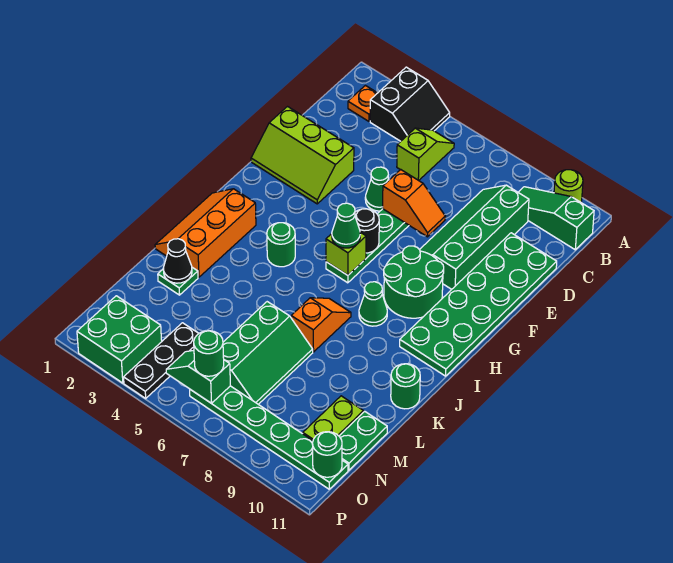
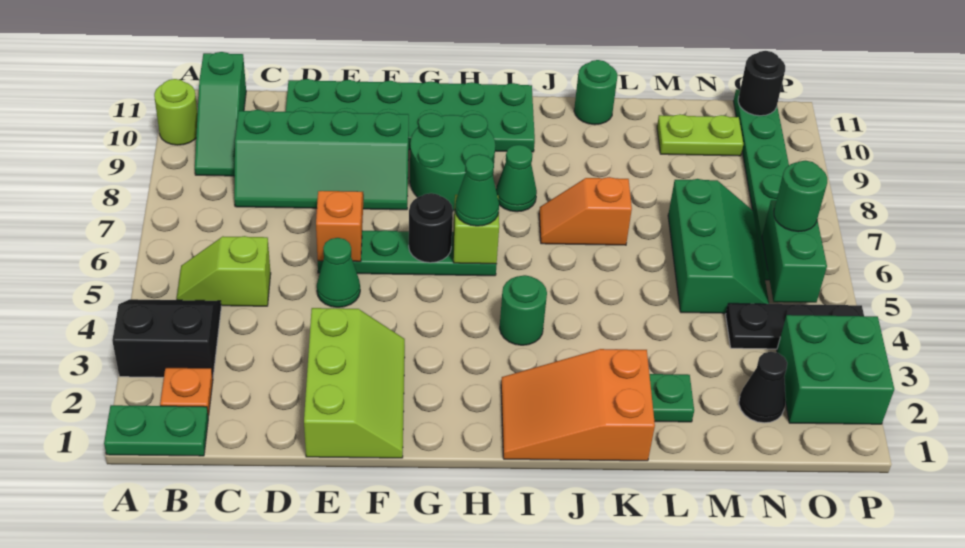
orange slope I1:K2 level 1 top 2 -> orange slope I1:K2 level 1 top K
black cone L2 level 2 -> black cone N2 level 1
green slope L6:N7 level 1 top 6 -> green slope M5:N7 level 1 top M
green plate M11:N11 level 1 -> green plate A1:B1 level 1
green slope O5:O6 level 2 top 6 -> green brick O5:O6 level 2
green round brick O11 level 2 -> black round brick O11 level 2

